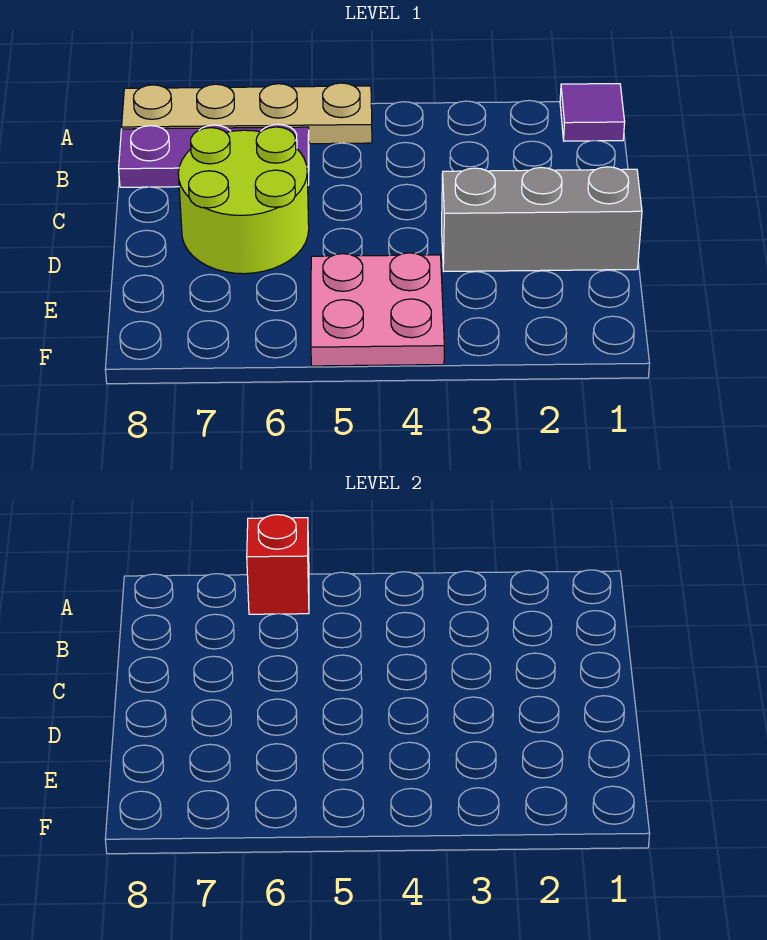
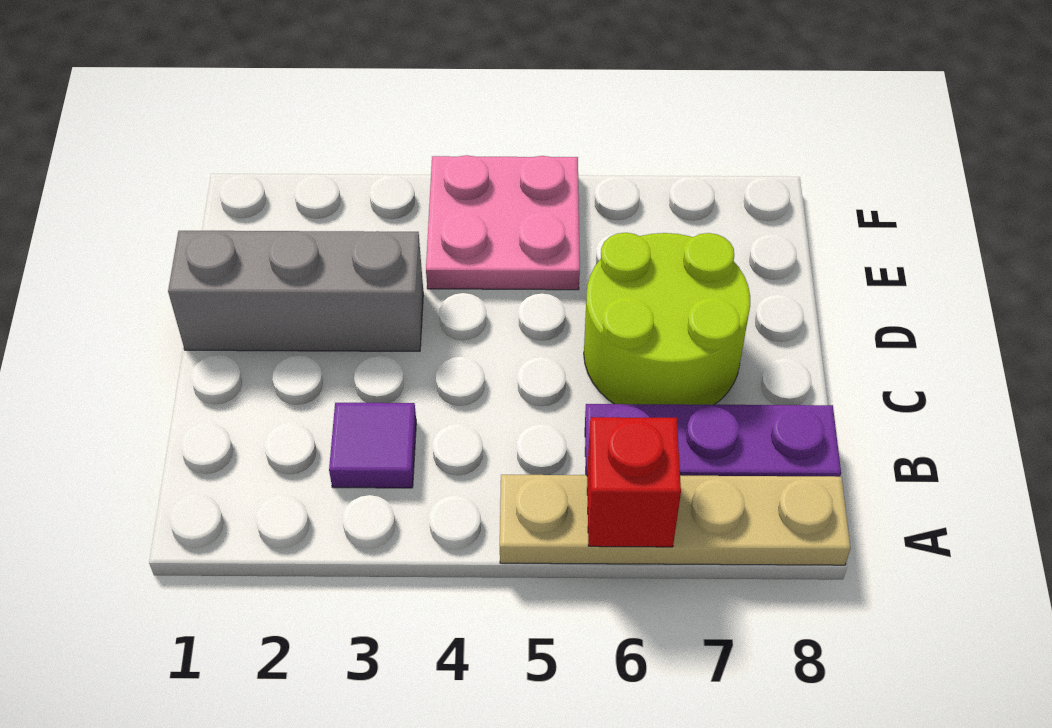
purple tile A1 level 1 -> purple tile B3 level 1

